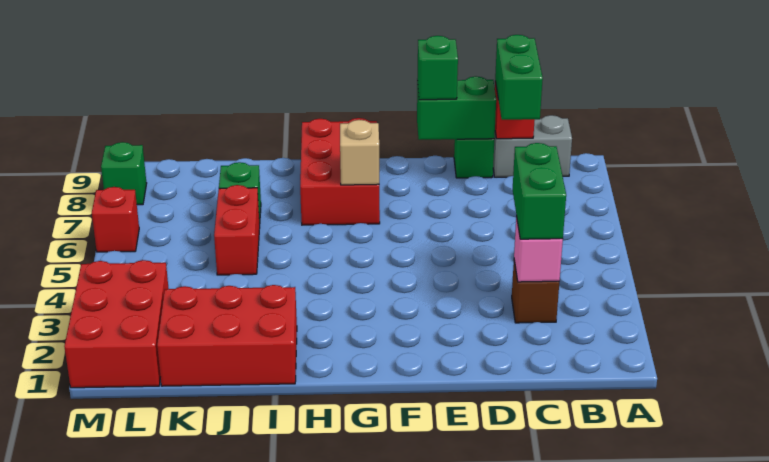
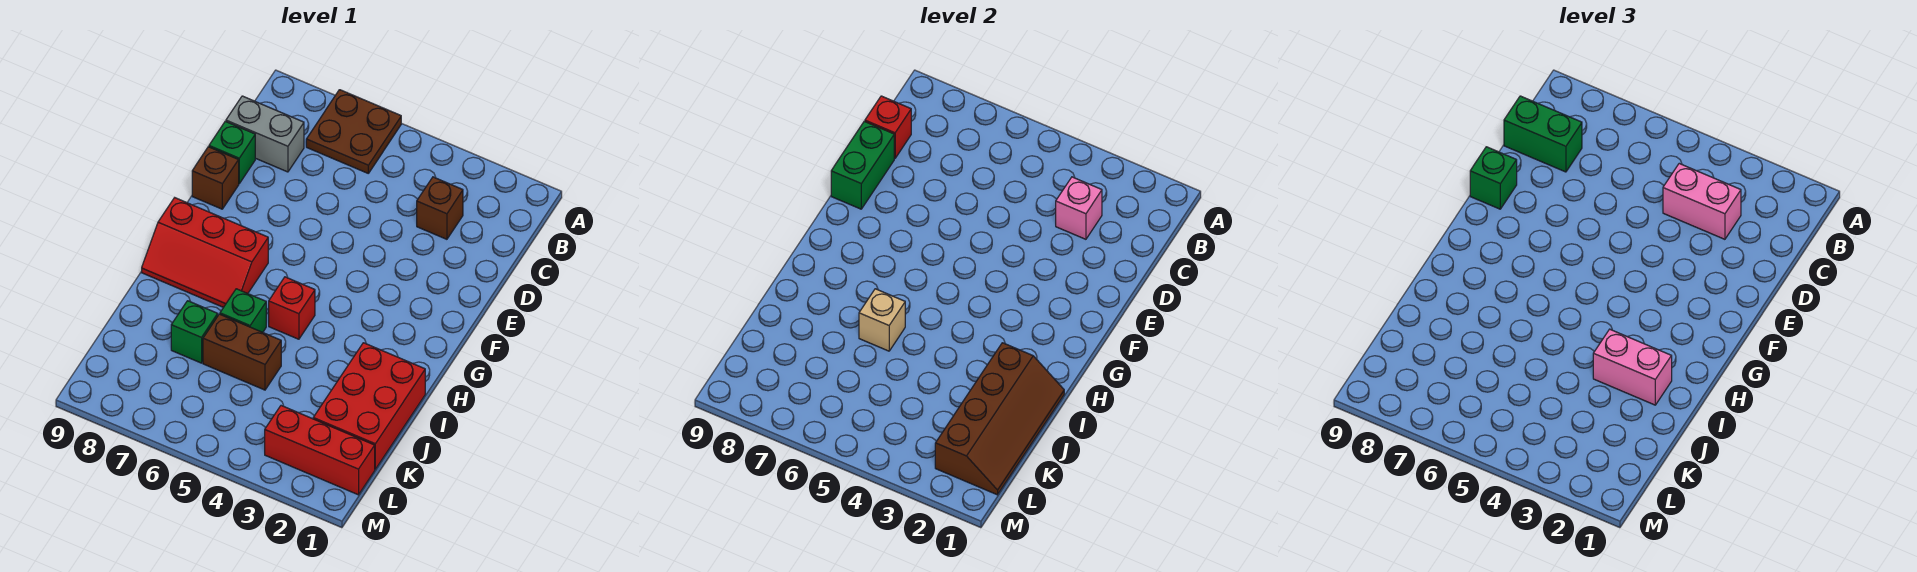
none -> brown plate A6:B7 level 1
grey brick B9:C9 level 1 -> grey brick C8:C9 level 1
green brick C3:C4 level 3 -> pink brick C3:C4 level 3
none -> brown brick E9 level 1
red brick G7:H9 level 1 -> red slope G7:H9 level 1 top G
tan brick G7 level 2 -> tan brick I6 level 2
none -> brown slope I1:L2 level 2 top 2
none -> pink brick I2:I3 level 3
red brick J5:J6 level 1 -> brown brick J5:J6 level 1
red brick L1:M3 level 1 -> red brick L1:L3 level 1
red brick M6 level 1 -> red brick H5 level 1
green brick M8 level 1 -> green brick I6 level 1

